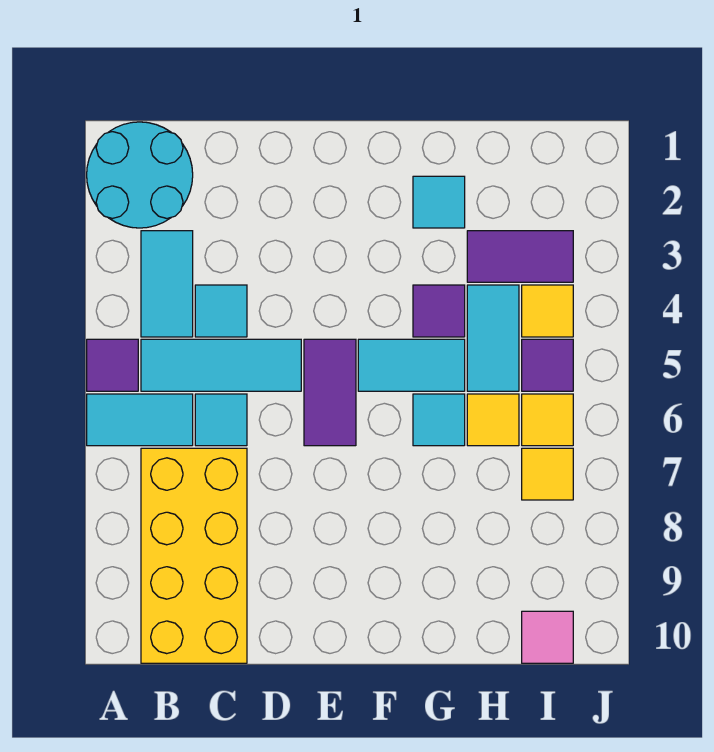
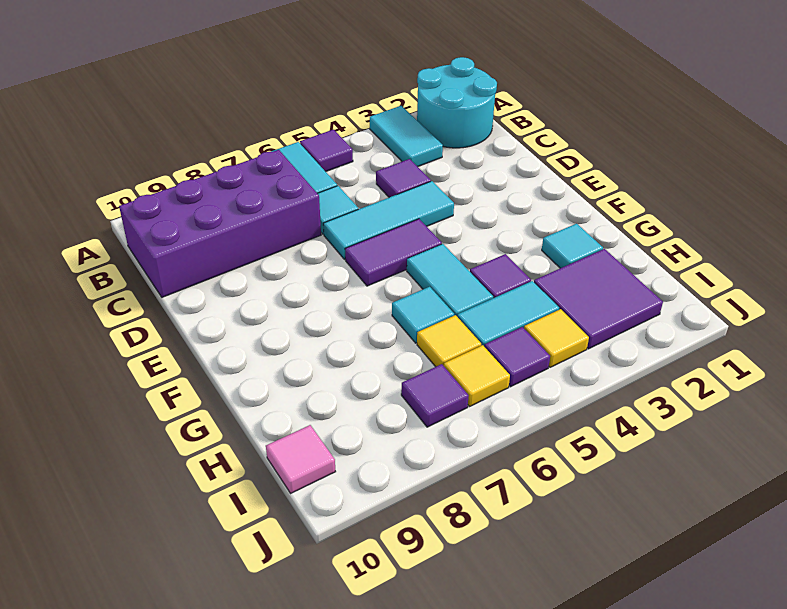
cyan tile B3:B4 level 1 -> cyan tile A3:B3 level 1
cyan tile B5:D5 level 1 -> cyan tile D4:D6 level 1
yellow brick B7:C10 level 1 -> purple brick B7:C10 level 1
cyan tile C4 level 1 -> purple tile C4 level 1
purple tile H3:I3 level 1 -> purple tile H2:I3 level 1
yellow tile I7 level 1 -> purple tile I7 level 1

